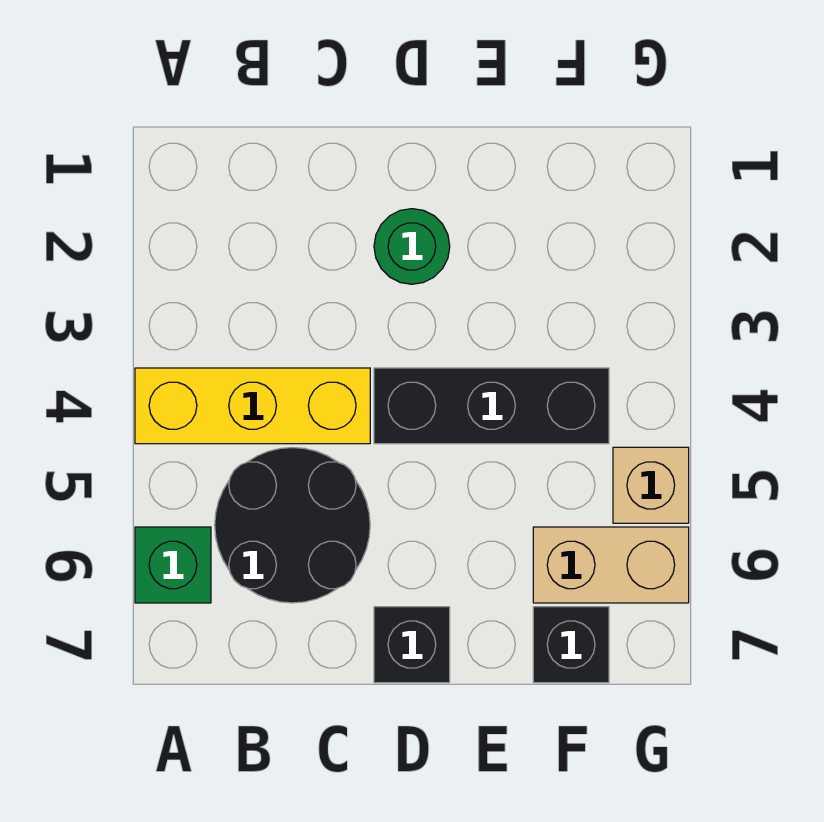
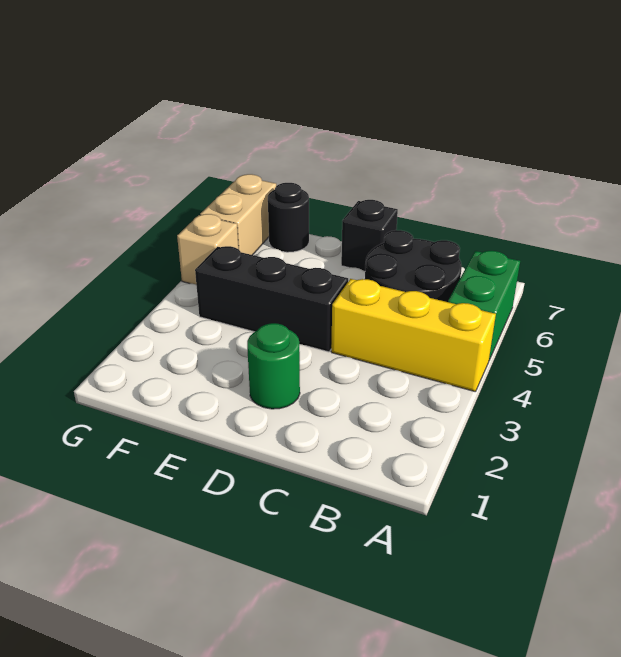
green brick A6 level 1 -> green brick A5:A6 level 1
tan brick F6:G6 level 1 -> tan brick G6:G7 level 1
black brick F7 level 1 -> black round brick F7 level 1

